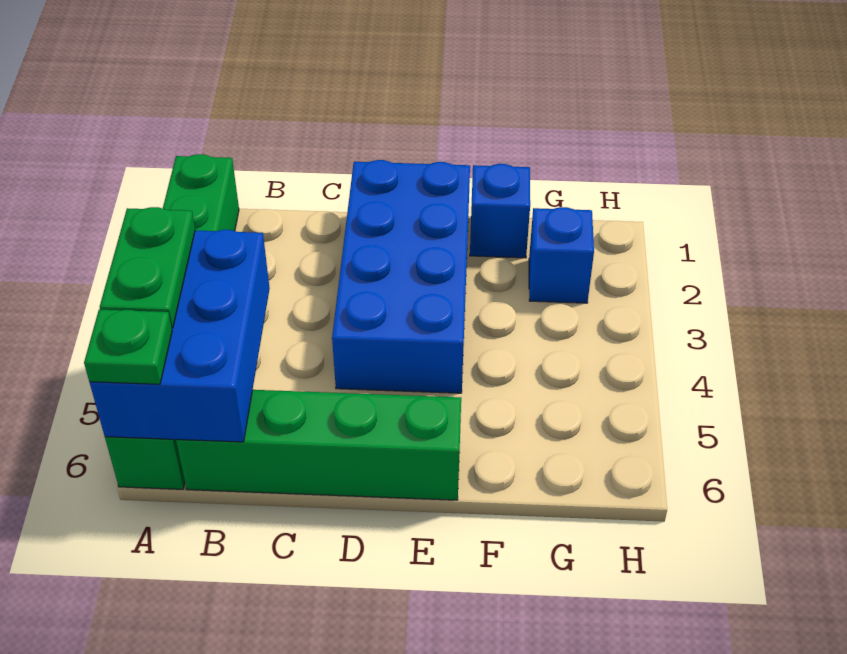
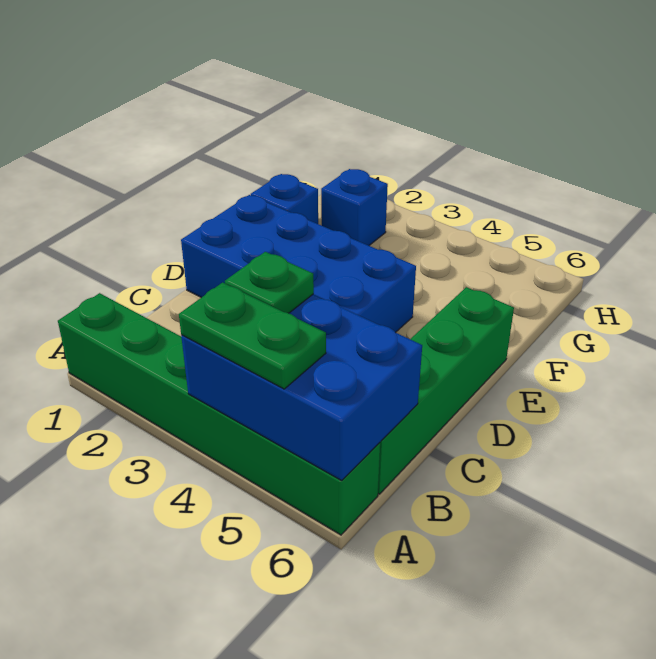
green plate A6 level 3 -> green plate B4 level 3

